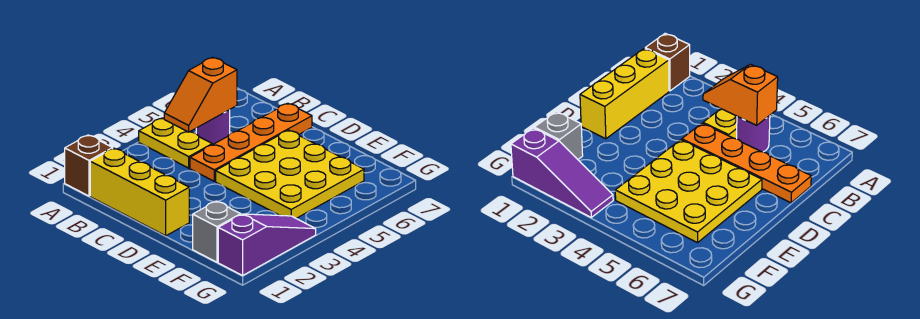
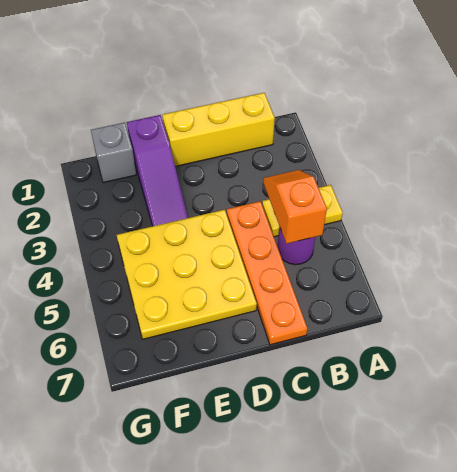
brown brick A1 level 1 -> none
purple slope G1:G3 level 1 top 1 -> purple slope E1:E3 level 1 top 1

